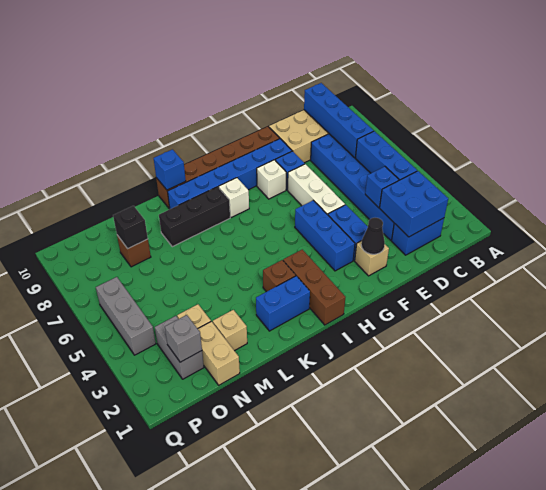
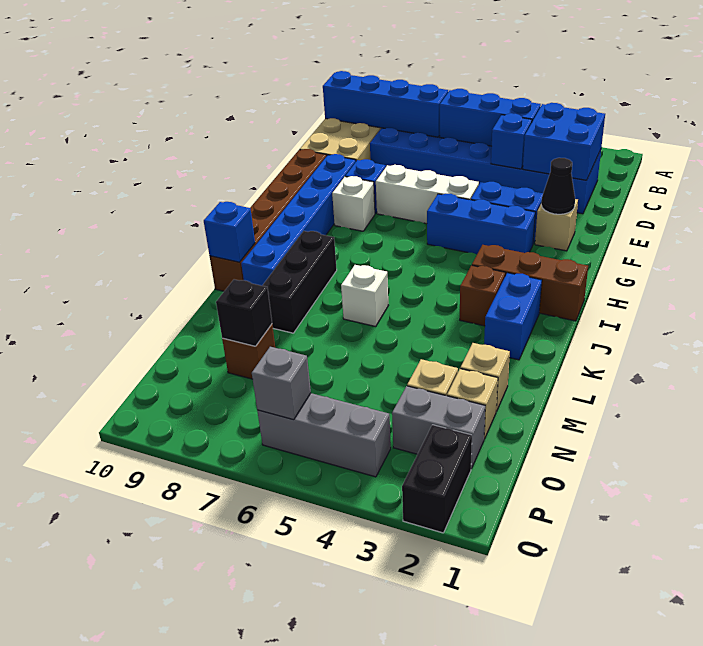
white brick I8 level 1 -> white brick K6 level 1
tan brick N1:N2 level 1 -> tan brick N2 level 1
grey brick O2 level 2 -> grey brick P6 level 2
none -> black brick P2:Q2 level 1

